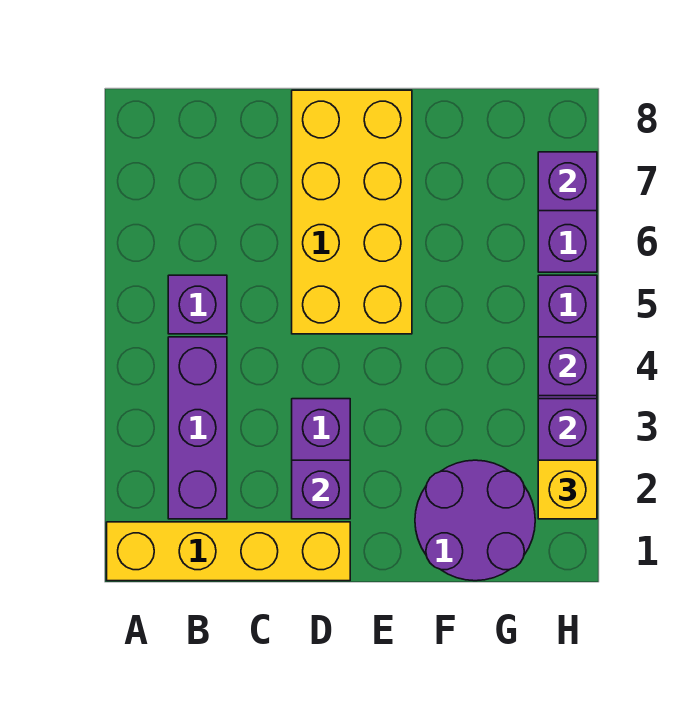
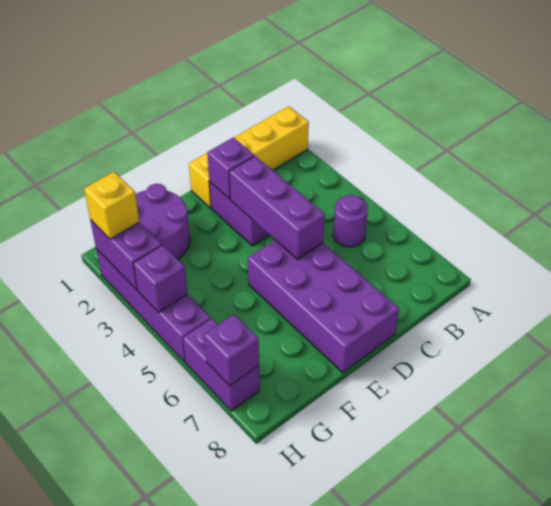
purple brick B2:B4 level 1 -> purple brick D3:D5 level 2
purple brick B5 level 1 -> purple round brick B5 level 1
yellow brick D5:E8 level 1 -> purple brick D5:E8 level 1

